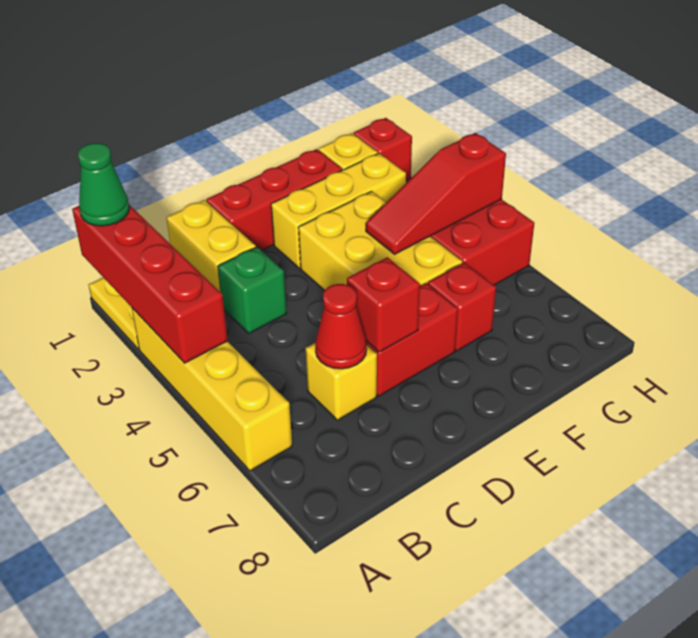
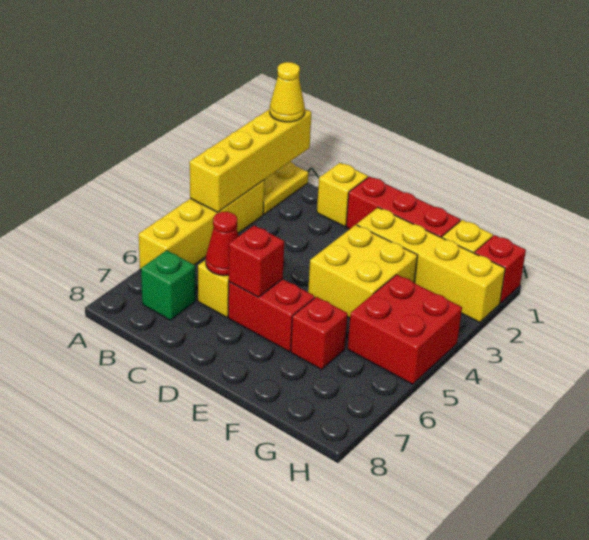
red brick A1:A4 level 2 -> yellow brick A1:A4 level 2
green cone A1 level 3 -> yellow cone A1 level 3
yellow brick C1:C2 level 1 -> yellow brick C1 level 1
green brick C3 level 1 -> green brick B7 level 1
yellow brick E2:G2 level 1 -> yellow brick E2:H2 level 1
yellow brick E3:F5 level 1 -> yellow brick E3:F4 level 1
red slope F4:H4 level 2 top H -> none

